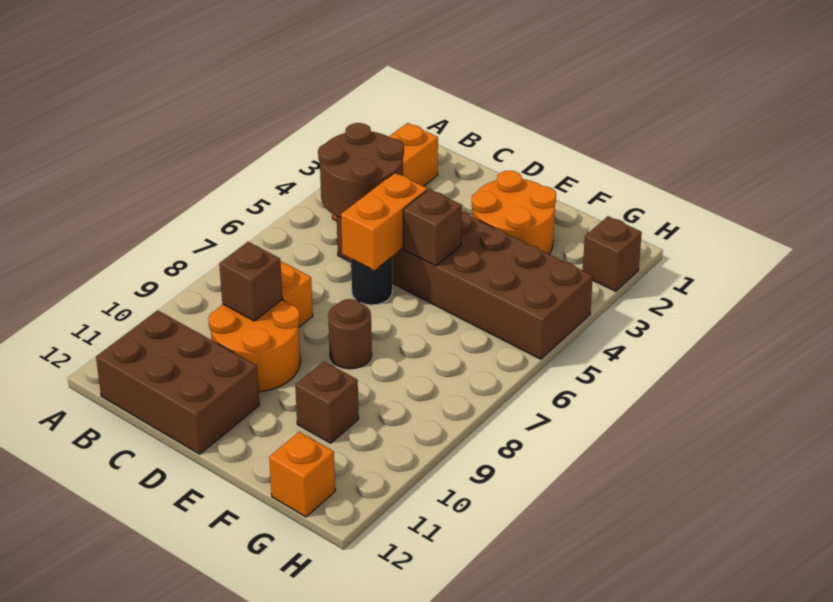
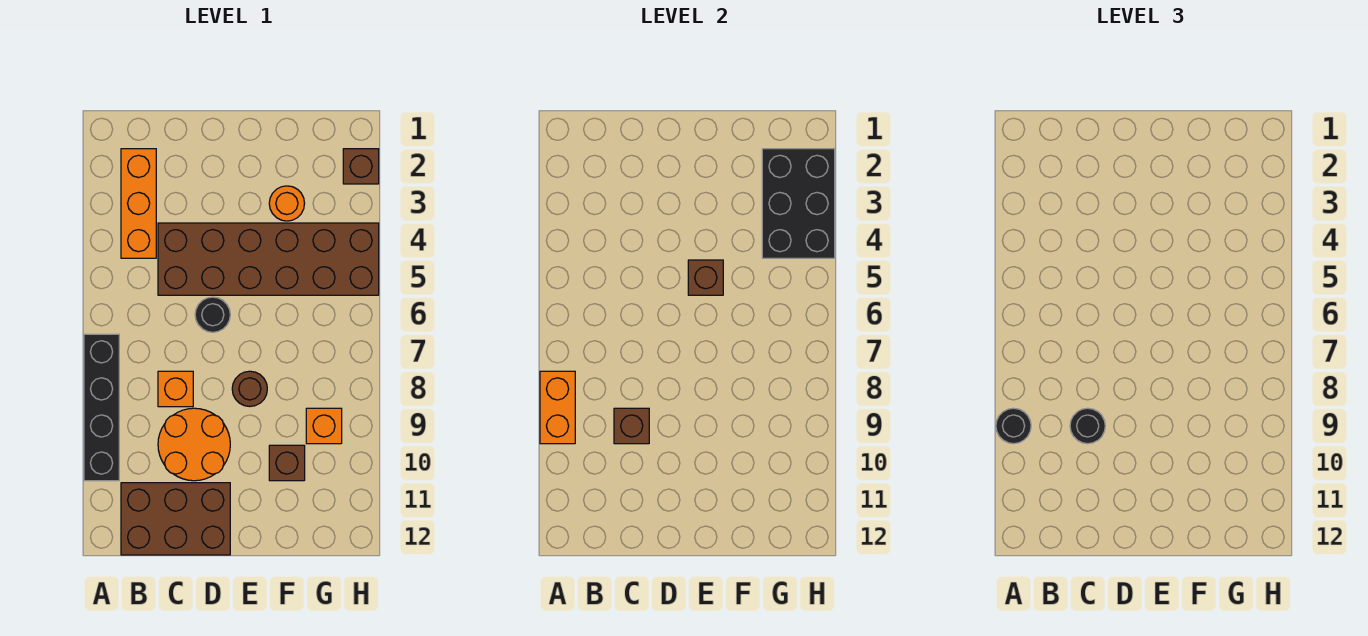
none -> black brick A7:A10 level 1
none -> black round brick A9 level 3
brown round brick B4:C5 level 2 -> none
none -> black round brick C9 level 3
orange brick D5:D6 level 2 -> orange brick A8:A9 level 2
orange round brick E2:F3 level 1 -> orange round brick F3 level 1
none -> black brick G2:H4 level 2
orange brick G12 level 1 -> orange brick G9 level 1

